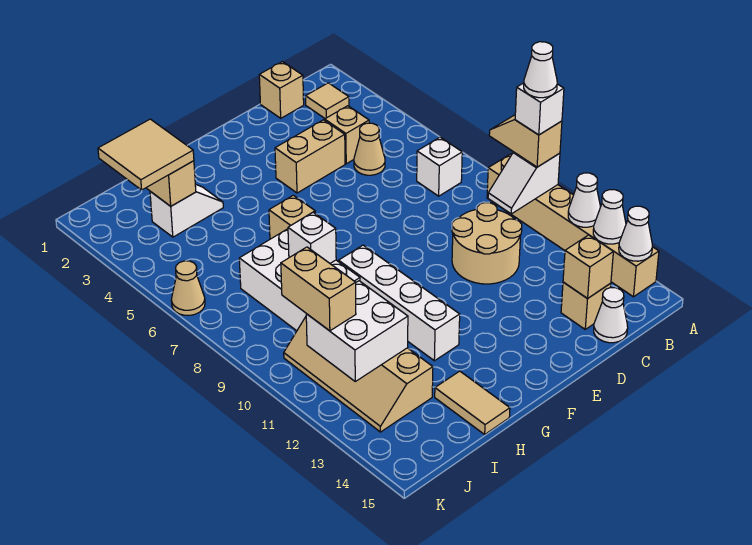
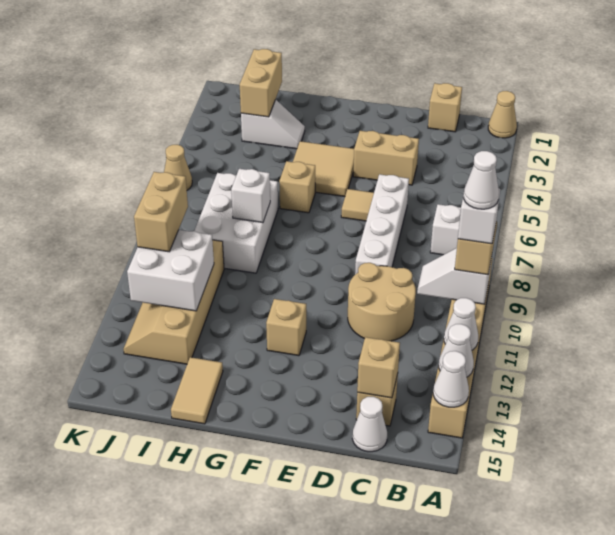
tan tile B2 level 1 -> tan tile E6 level 1
tan brick C4 level 1 -> tan brick F12 level 1
tan cone C5 level 1 -> tan cone A1 level 1
white brick G9:G12 level 1 -> white brick D6:D9 level 1
tan tile I2:J3 level 3 -> tan tile F4:G5 level 1

